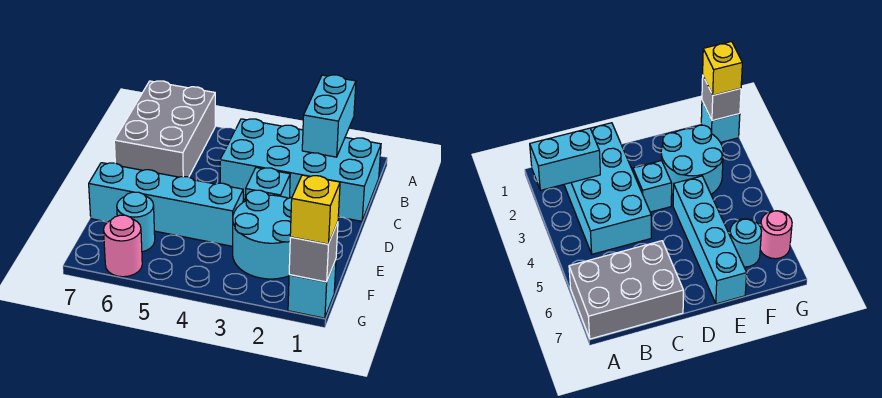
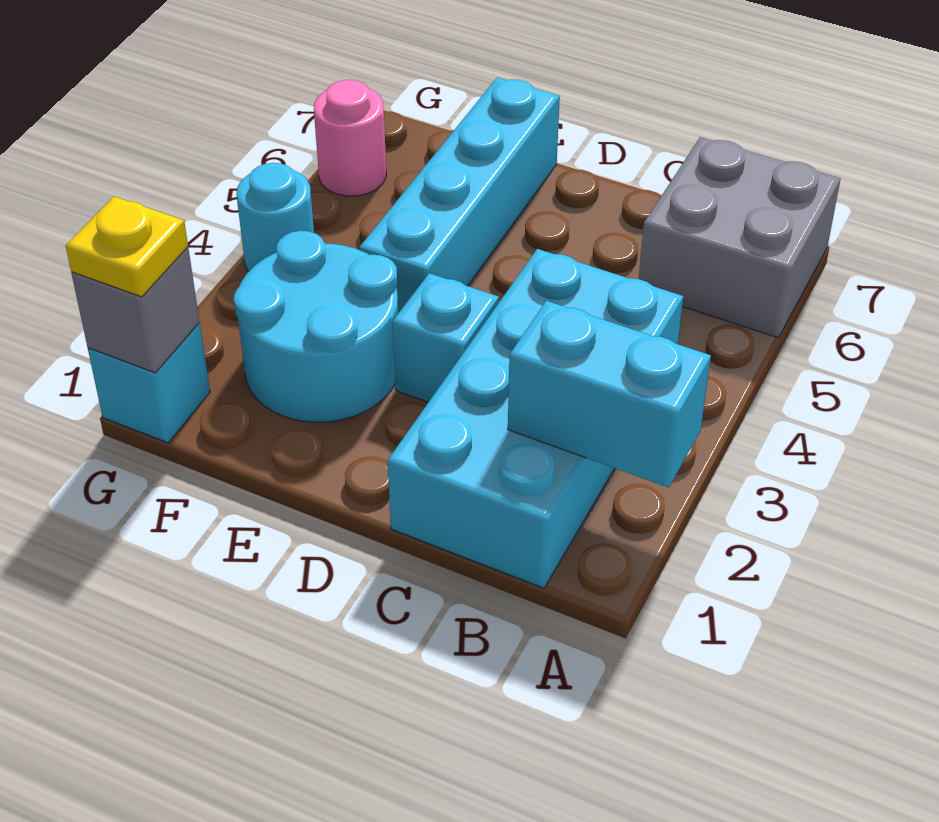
grey brick A6:C7 level 1 -> grey brick A6:B7 level 1
cyan round brick F6 level 1 -> cyan round brick G4 level 1
yellow brick G1 level 3 -> yellow plate G1 level 3

